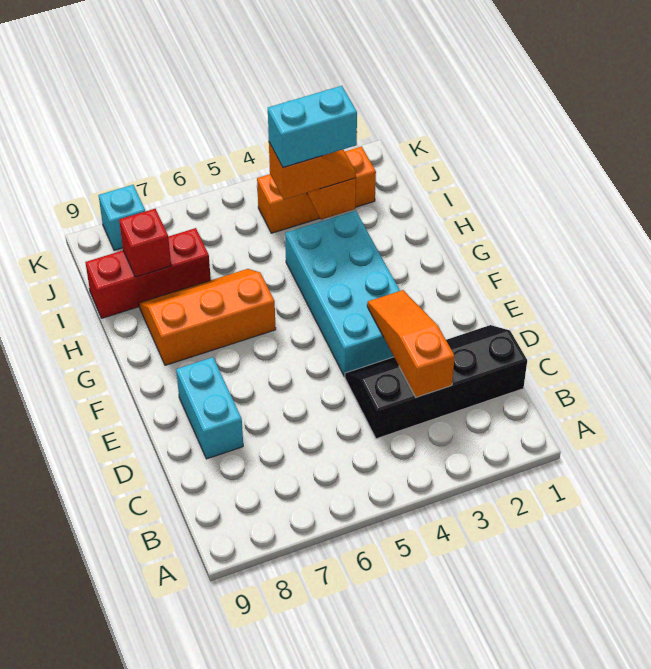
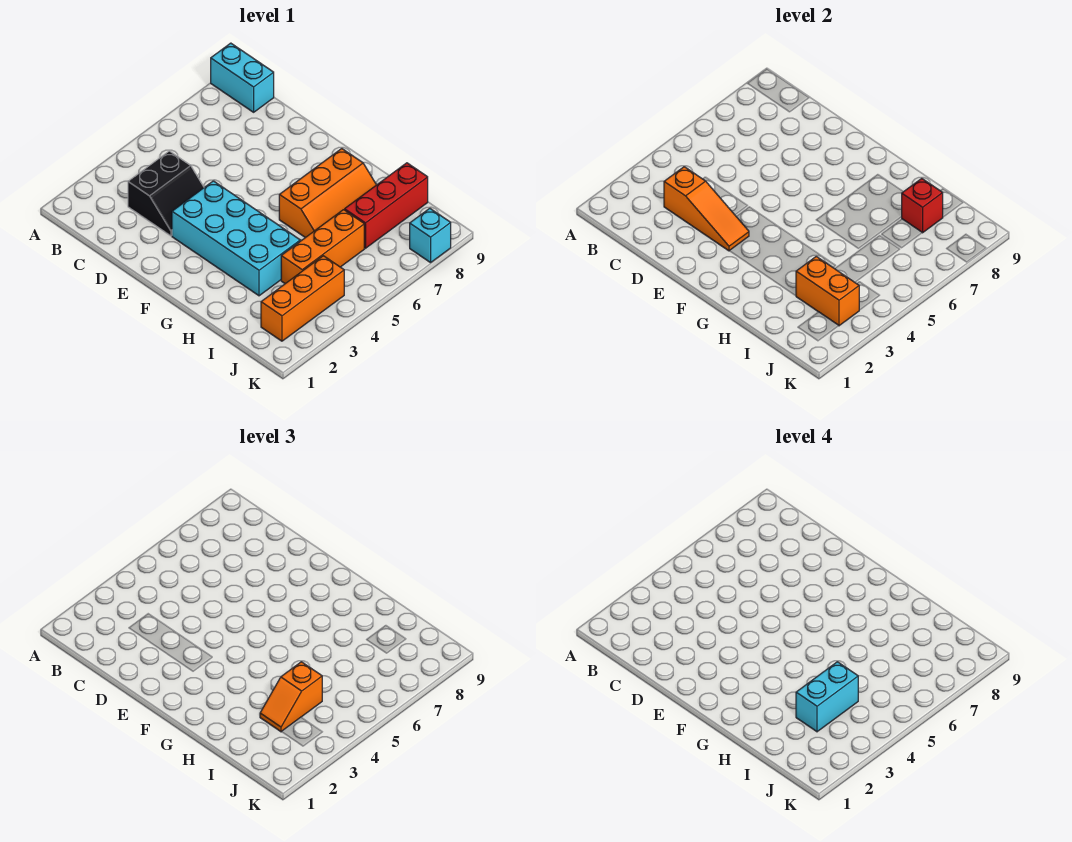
black slope C1:D4 level 1 top C -> black slope C3:D4 level 1 top C
cyan brick D8:E8 level 1 -> cyan brick A9:B9 level 1
none -> orange brick I4:I6 level 1

